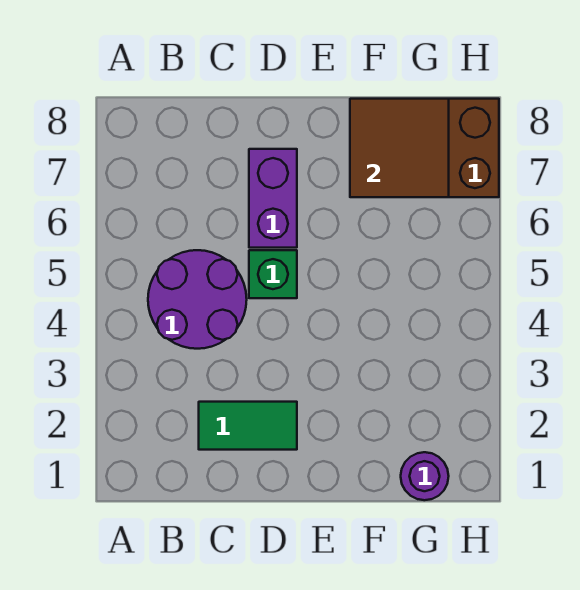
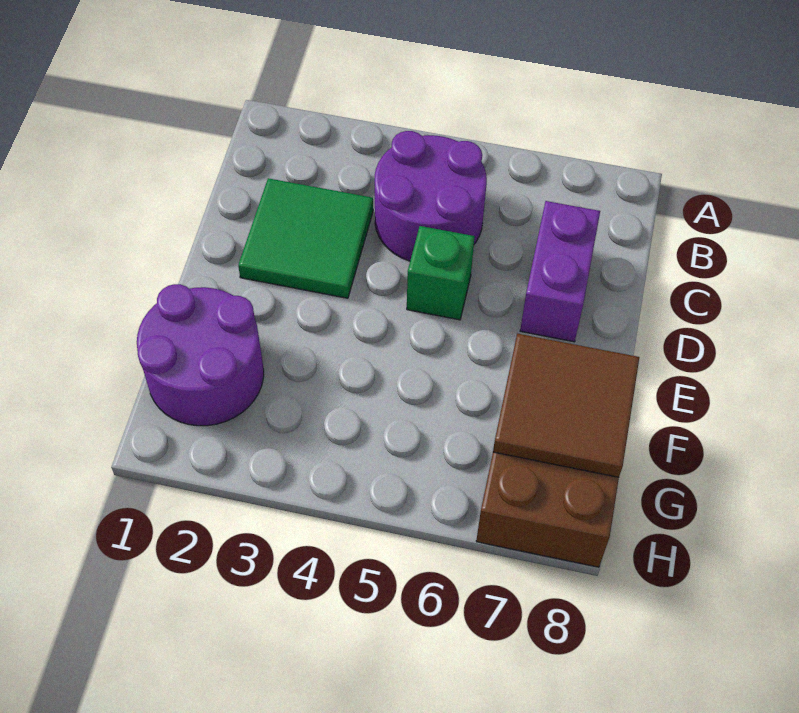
green tile C2:D2 level 1 -> green tile C2:D3 level 1
purple brick D6:D7 level 1 -> purple brick C7:D7 level 1
purple round brick G1 level 1 -> purple round brick F1:G2 level 1

